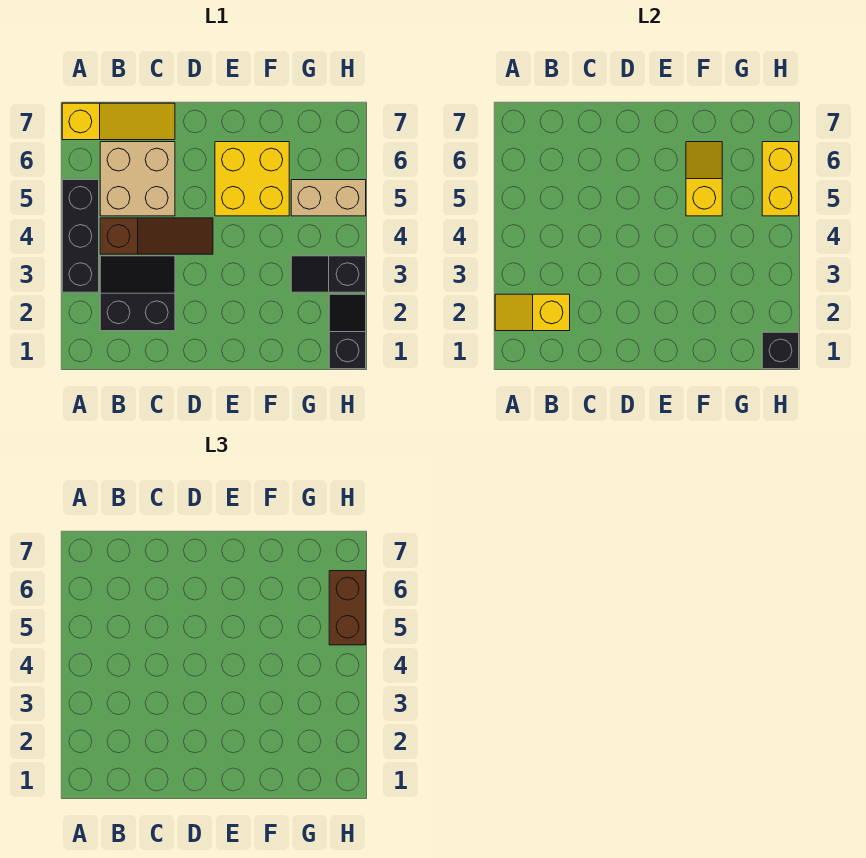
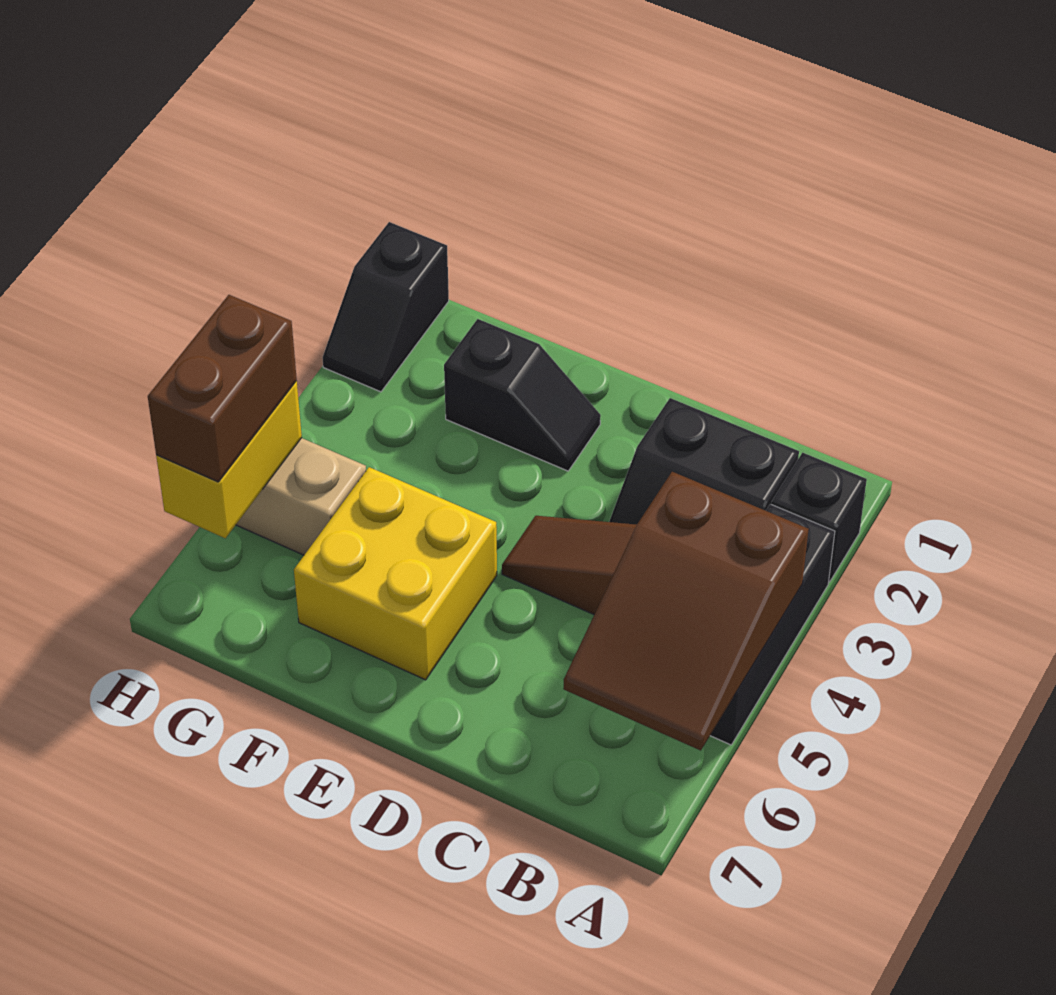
yellow slope A2:B2 level 2 top B -> none
none -> brown slope A4:B6 level 2 top 4
yellow slope A7:C7 level 1 top A -> none
tan brick B5:C6 level 1 -> none
yellow slope F5:F6 level 2 top 5 -> none
black slope G3:H3 level 1 top H -> black slope E2:F2 level 1 top F
black brick H1 level 2 -> black brick A2 level 1

